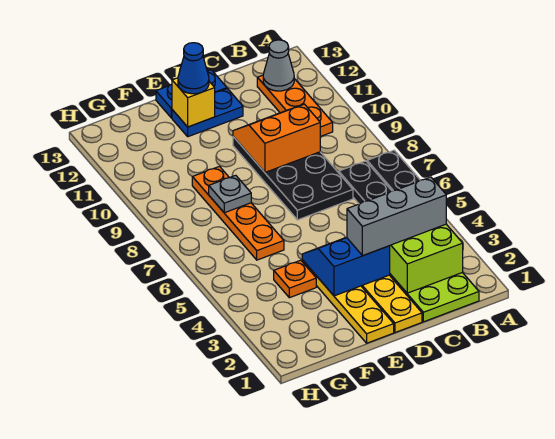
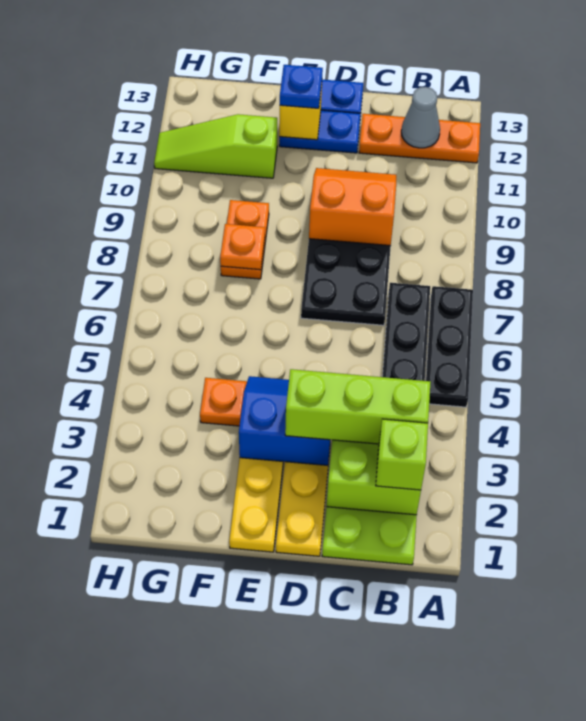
none -> lime brick B2 level 3
grey brick B3:D3 level 3 -> lime brick B3:D3 level 3
orange plate B10:B12 level 1 -> orange plate A12:C12 level 1
blue cone E12 level 3 -> blue plate E12 level 3
orange plate F6:F9 level 1 -> orange plate F8:F9 level 1
grey plate F8 level 2 -> orange plate F8 level 2
none -> lime slope F11:H11 level 1 top F

